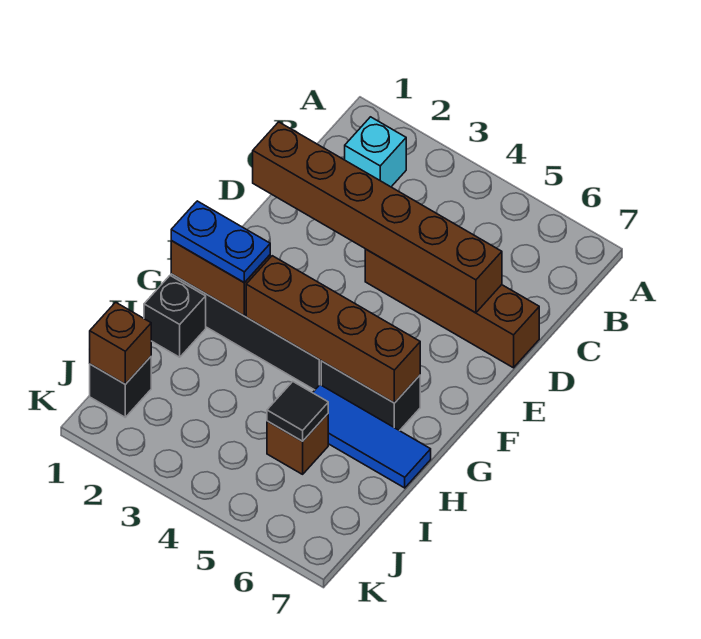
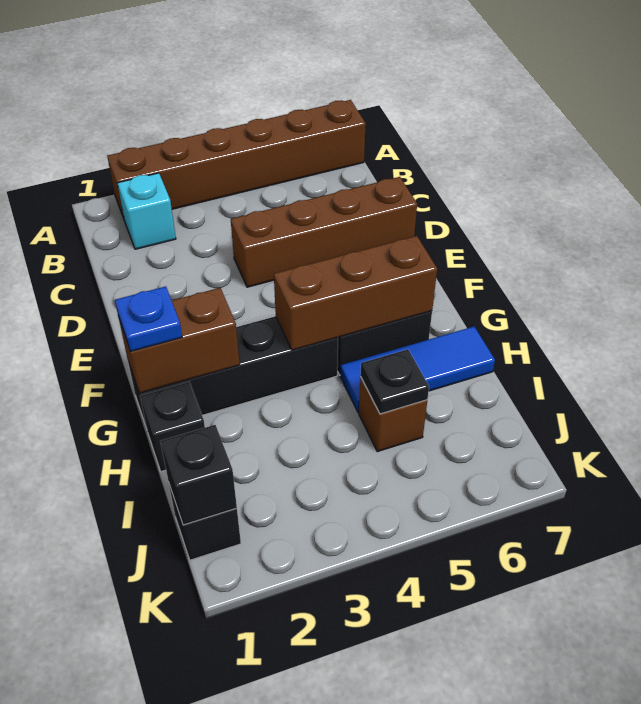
brown brick D1:D6 level 2 -> brown brick A2:A7 level 1
blue plate G1:G2 level 3 -> blue plate G1 level 3
brown brick G3:G6 level 2 -> brown brick G4:G6 level 2
black tile I5 level 2 -> black plate I5 level 2
brown brick J1 level 2 -> black brick J1 level 2

